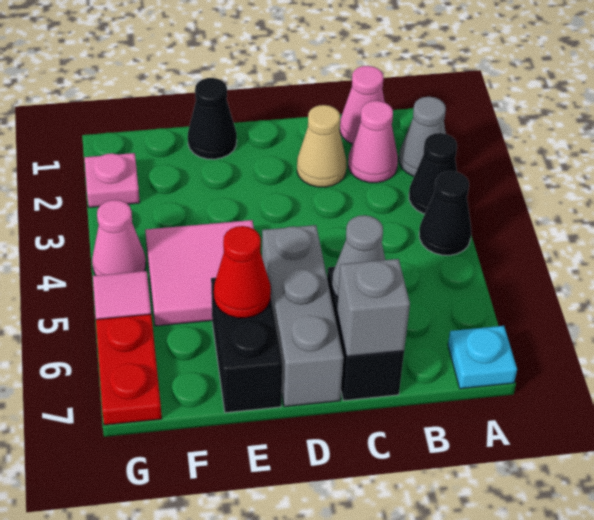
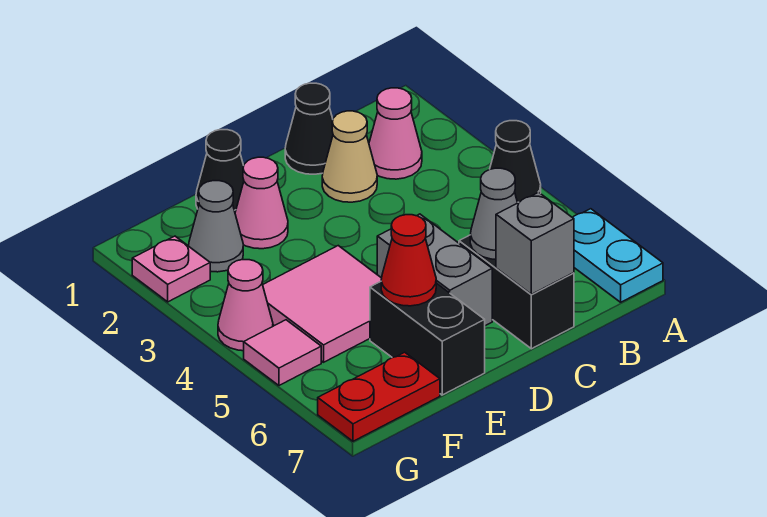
grey cone A2 level 1 -> grey cone F2 level 1
black cone A3 level 1 -> black cone C1 level 1
cyan plate A7 level 1 -> cyan plate A6:A7 level 1
pink cone B1 level 1 -> pink cone E2 level 1
grey brick D5:D7 level 1 -> grey brick D5:D6 level 1
red plate G6:G7 level 1 -> red plate F7:G7 level 1

